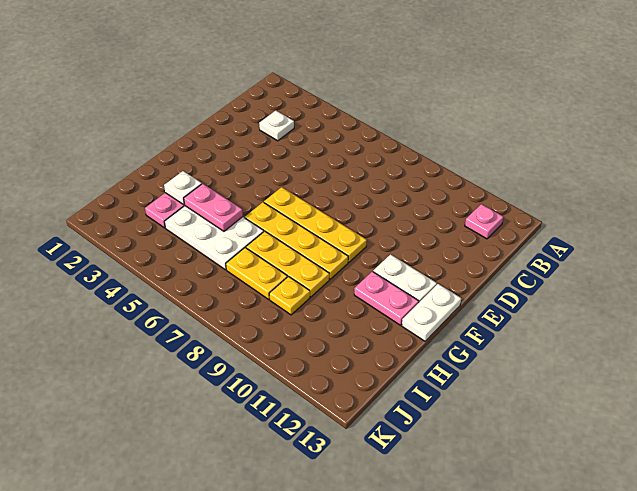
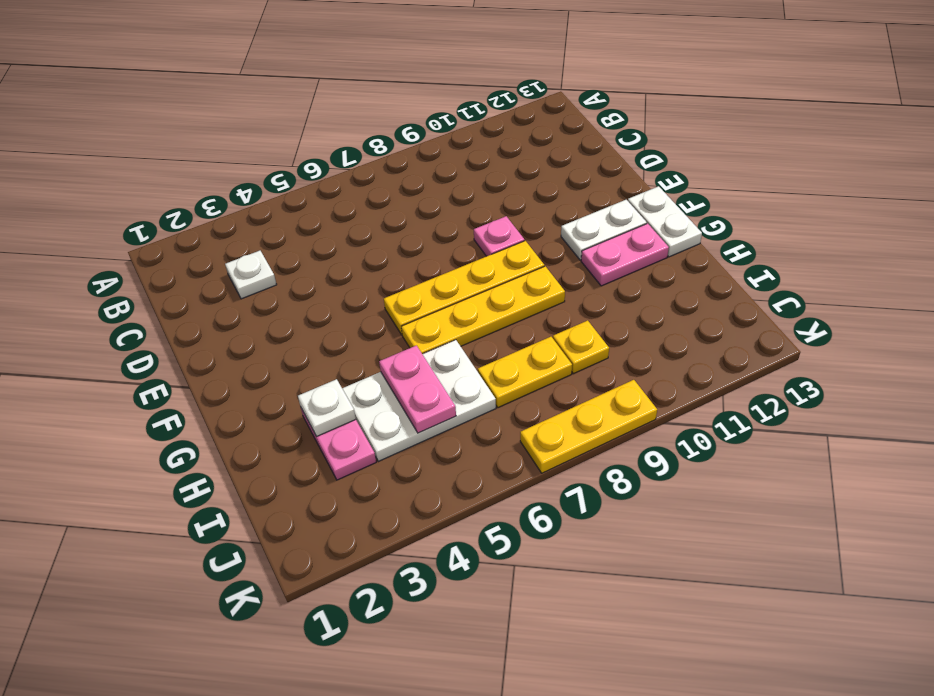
pink plate B12 level 1 -> pink plate E9 level 1
pink plate H4:H5 level 2 -> pink plate H5:I5 level 2
yellow plate H7:H9 level 1 -> yellow plate K7:K9 level 1

